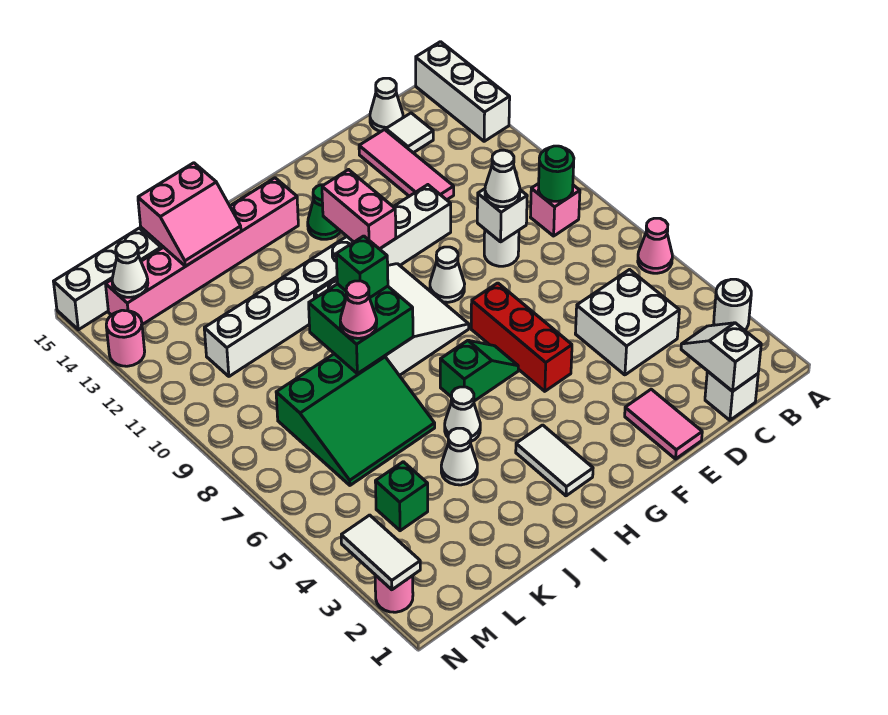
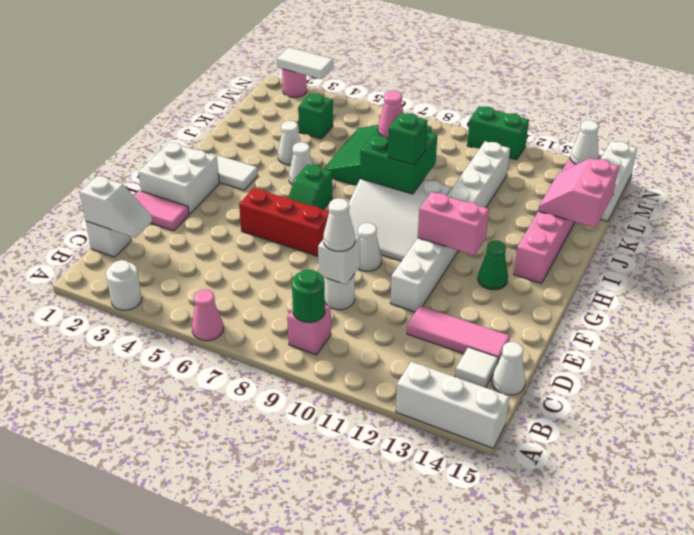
white brick C4:D5 level 1 -> white brick F1:G2 level 1
none -> green brick N10:N11 level 1
pink round brick N13 level 1 -> none

